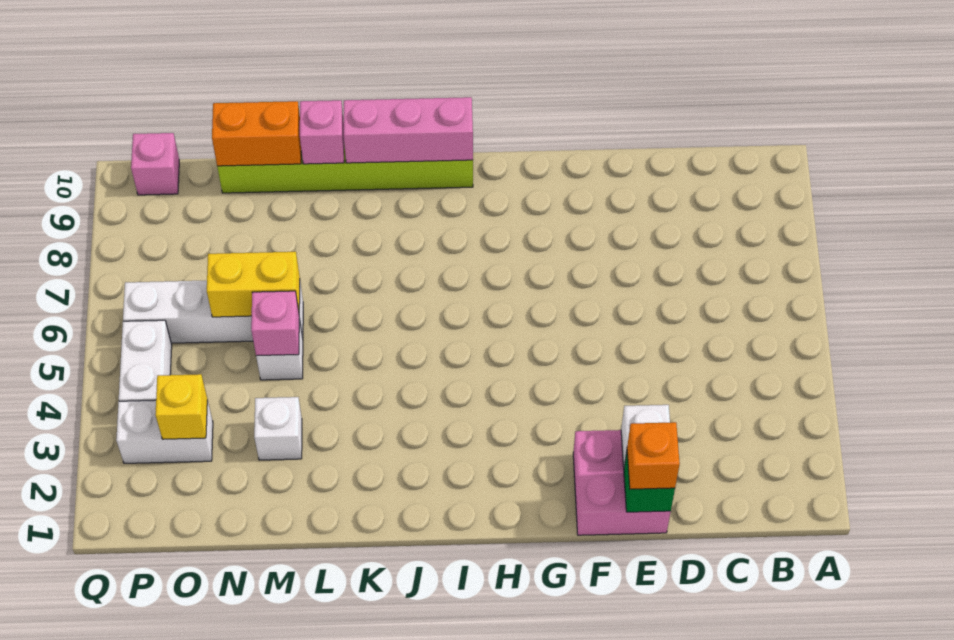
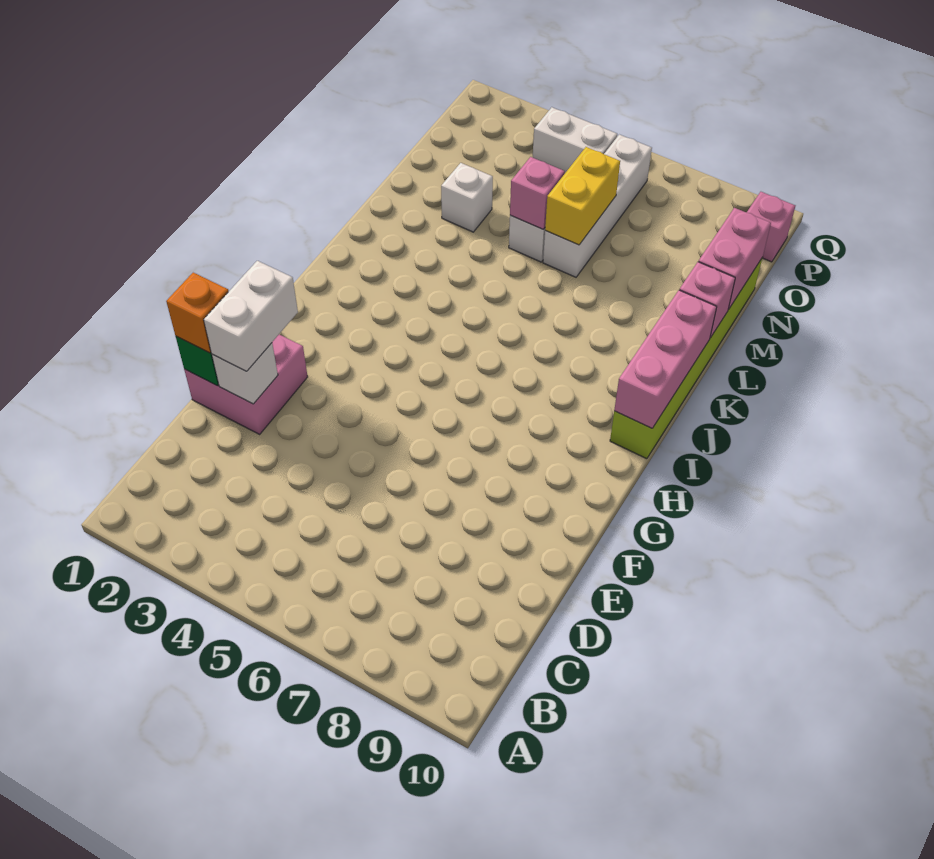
orange brick M10:N10 level 2 -> pink brick M10:N10 level 2
white brick O3:P3 level 1 -> white brick E2:F2 level 3
yellow brick O3 level 2 -> none

